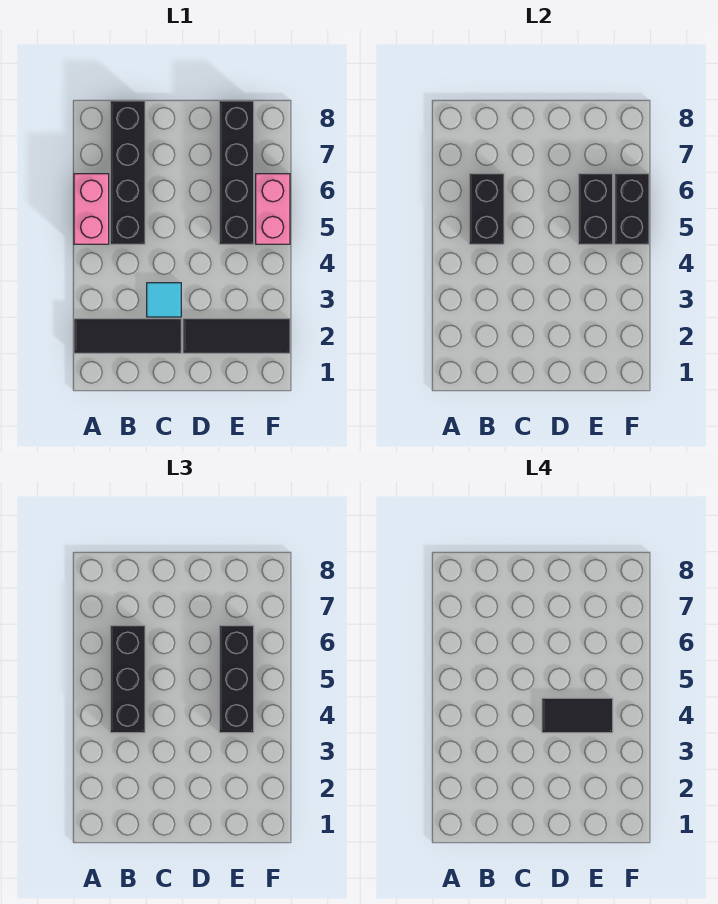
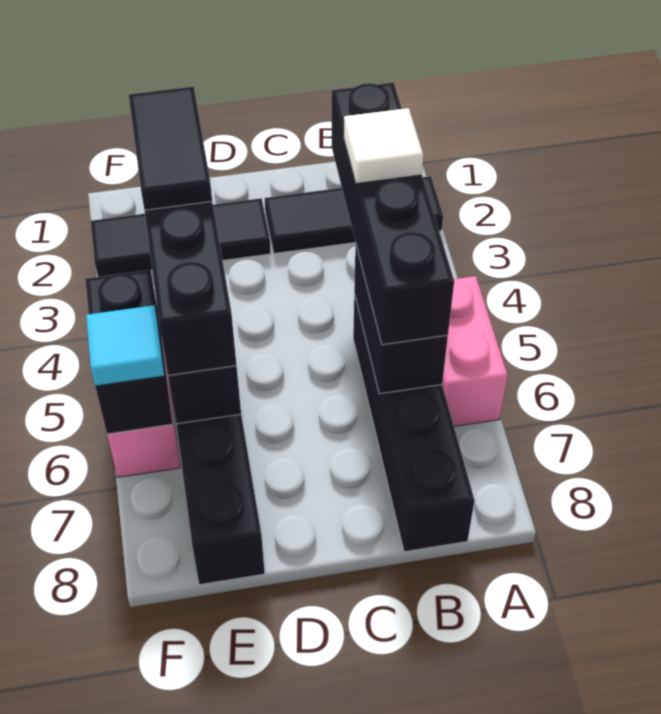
black brick B4:B6 level 3 -> black brick B3:B6 level 3
none -> white tile B4 level 4
cyan tile C3 level 1 -> cyan tile F6 level 3
black tile D4:E4 level 4 -> black tile E3:E4 level 4

